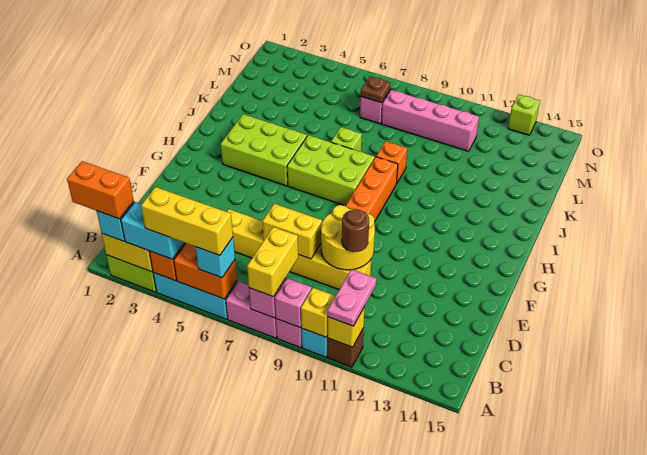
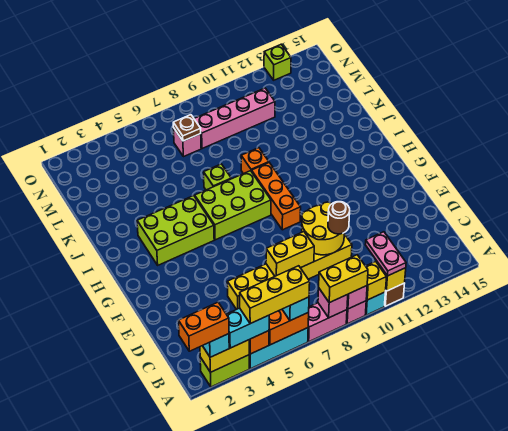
yellow brick A8:B8 level 3 -> yellow brick A8:A9 level 3

